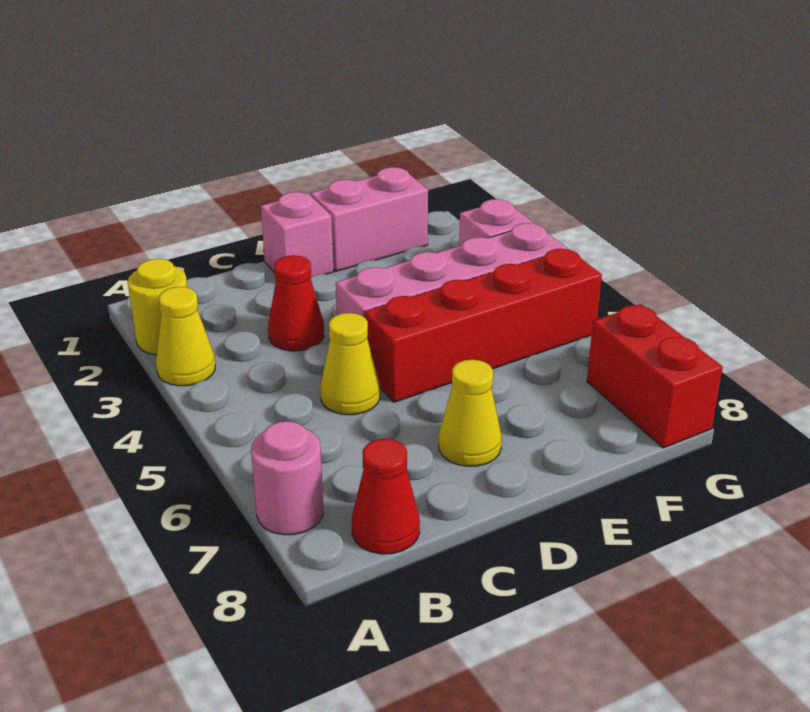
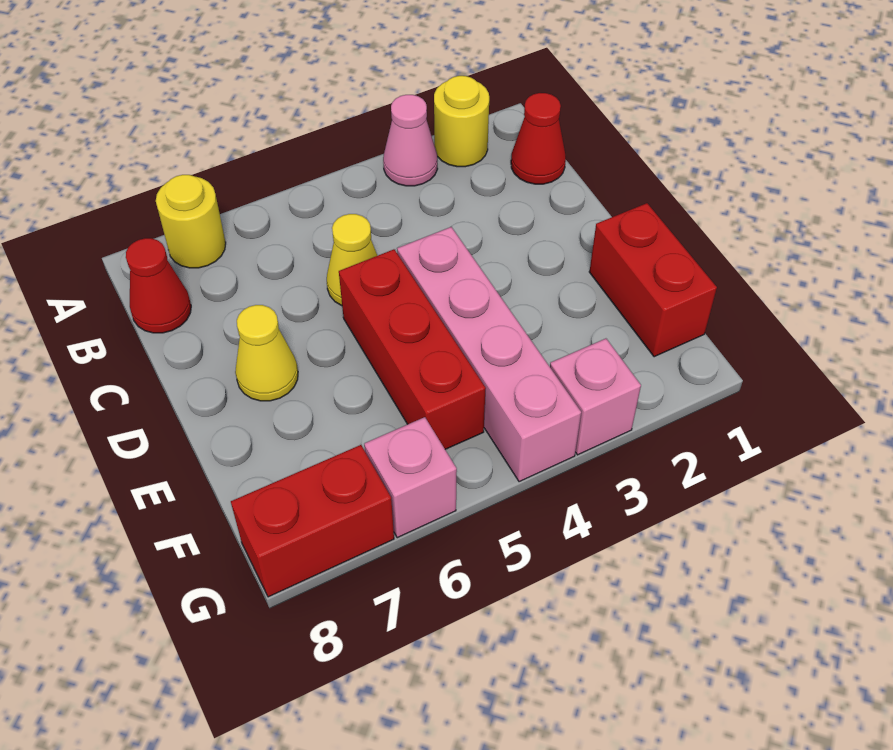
yellow cone A3 level 1 -> pink cone A3 level 1
pink round brick A7 level 1 -> yellow round brick A7 level 1
red cone C3 level 1 -> red cone B1 level 1
pink brick D1 level 1 -> pink brick G6 level 1
red brick D5:G5 level 1 -> red brick D5:F5 level 1
pink brick E1:F1 level 1 -> red brick E1:F1 level 1

